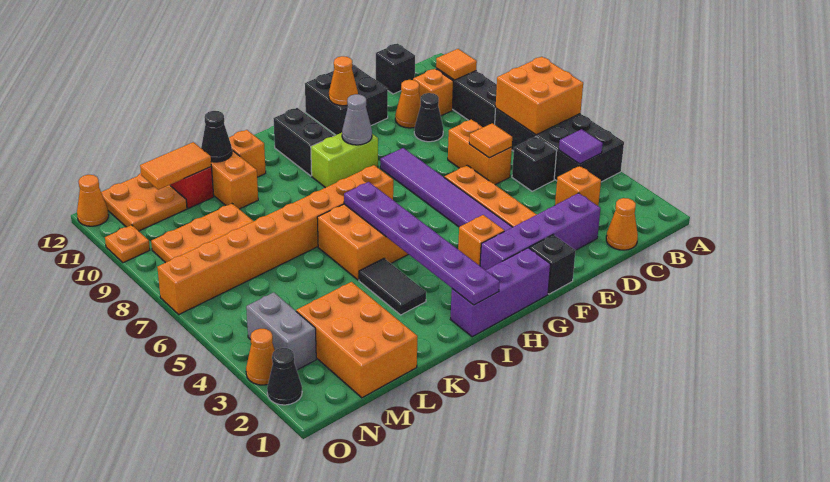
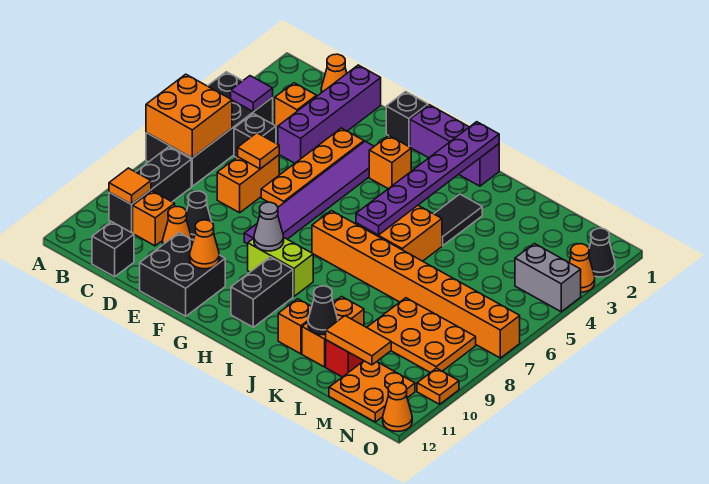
purple brick D2:G2 level 1 -> purple brick D1:D4 level 1
orange brick L1:M3 level 1 -> none
grey brick N3:N4 level 1 -> grey brick N4:O4 level 1

